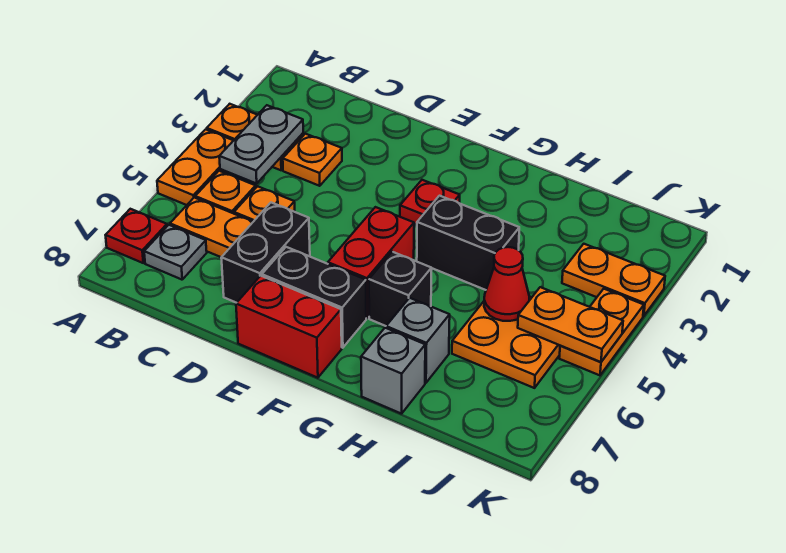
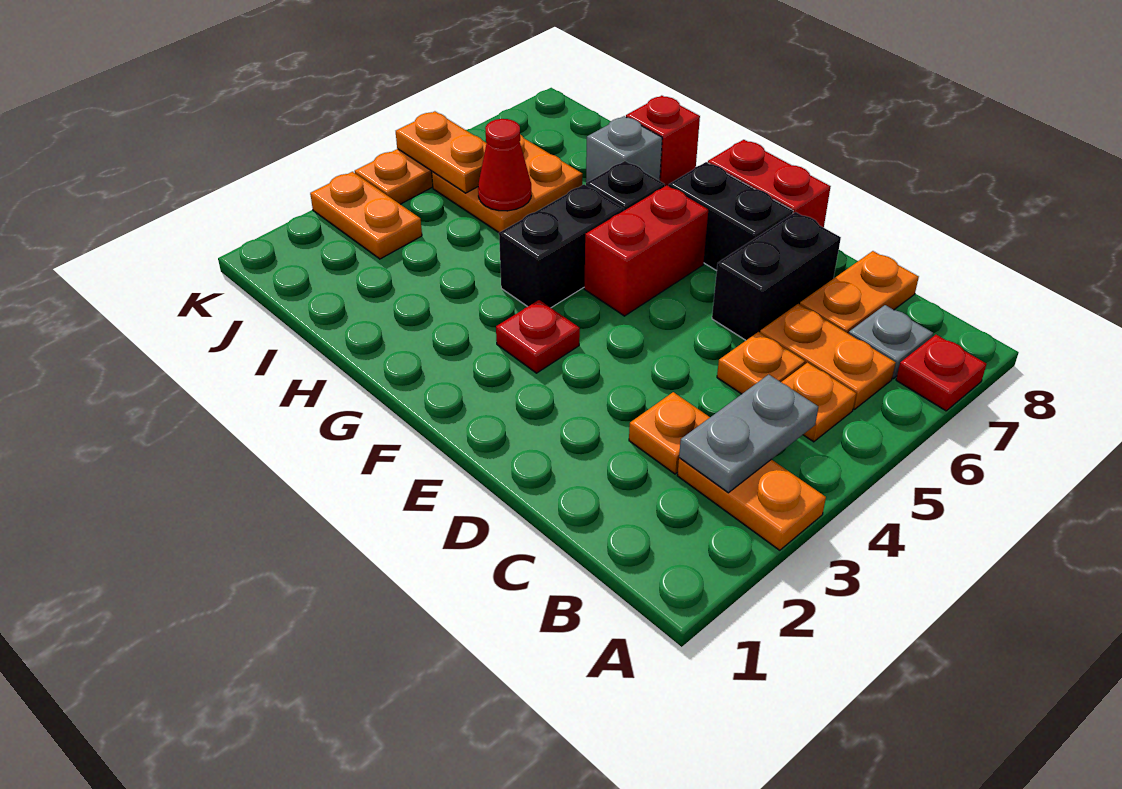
orange plate A4:A5 level 1 -> orange plate C7:C8 level 1
black brick G4:H4 level 1 -> black brick G4:G5 level 1
grey brick H8 level 1 -> red brick H8 level 1

